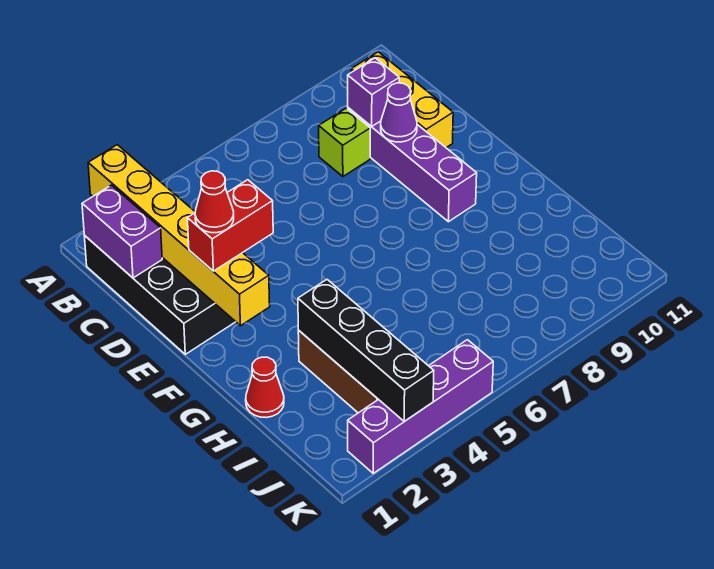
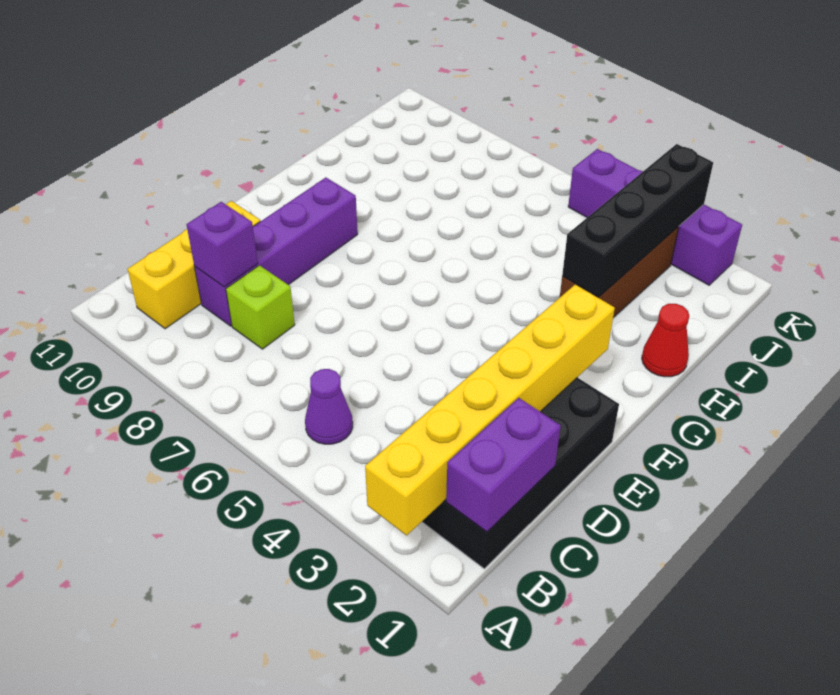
purple cone D9 level 2 -> purple cone B5 level 1
red brick E2:E3 level 3 -> none
red cone E2 level 4 -> none

